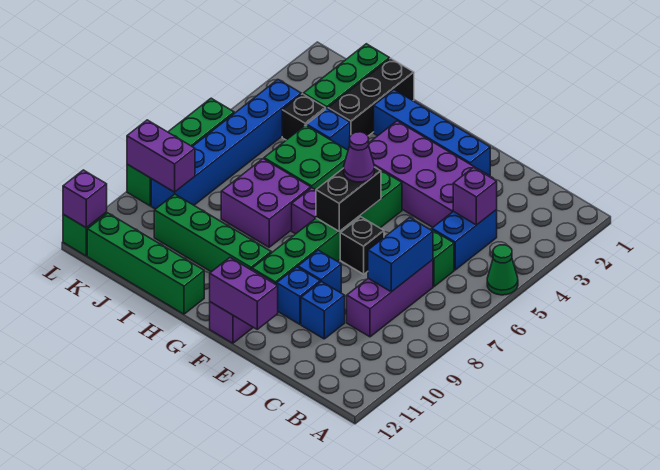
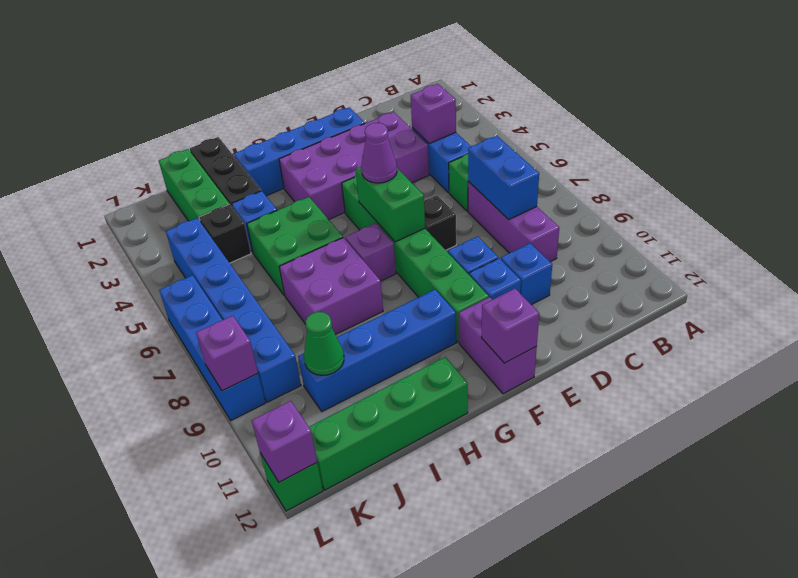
green cone A5 level 1 -> green cone J10 level 2
purple brick E12:F12 level 2 -> purple brick F12 level 2
black brick F6:F7 level 2 -> green brick F6:F7 level 2
green brick G10:J10 level 1 -> blue brick G10:J10 level 1
purple brick K9:L9 level 2 -> purple brick L9 level 2
green brick L6:L9 level 1 -> blue brick L6:L9 level 1

